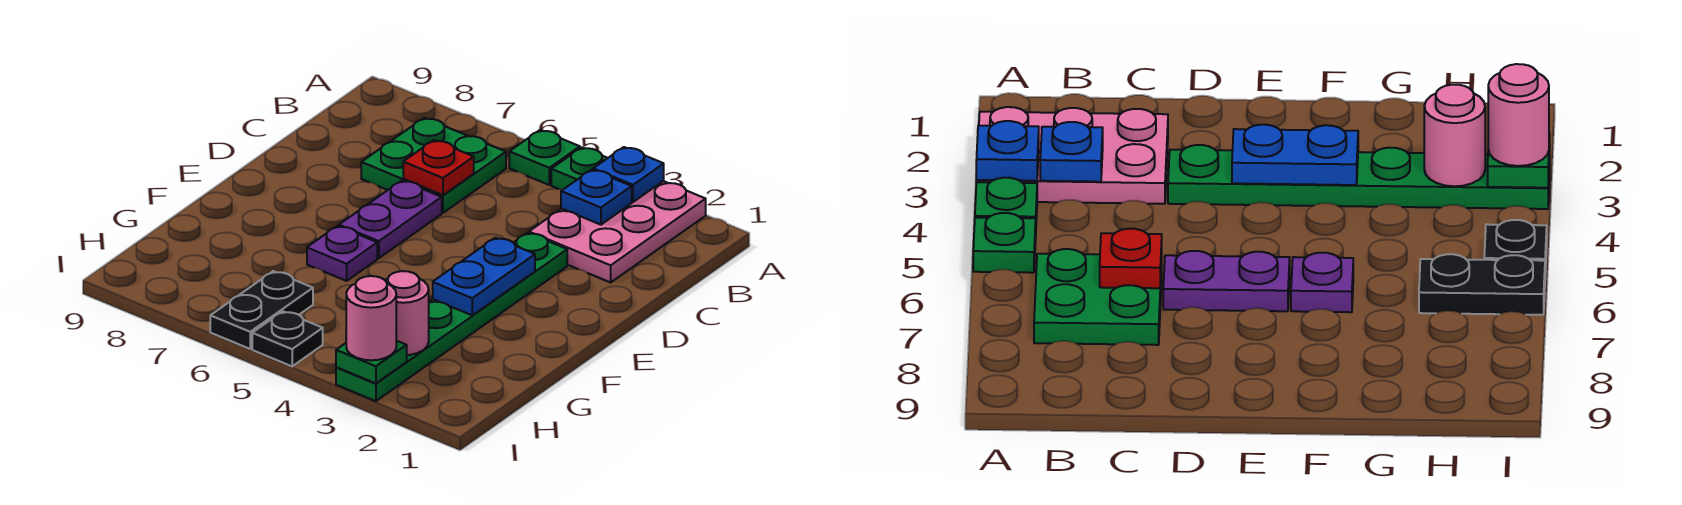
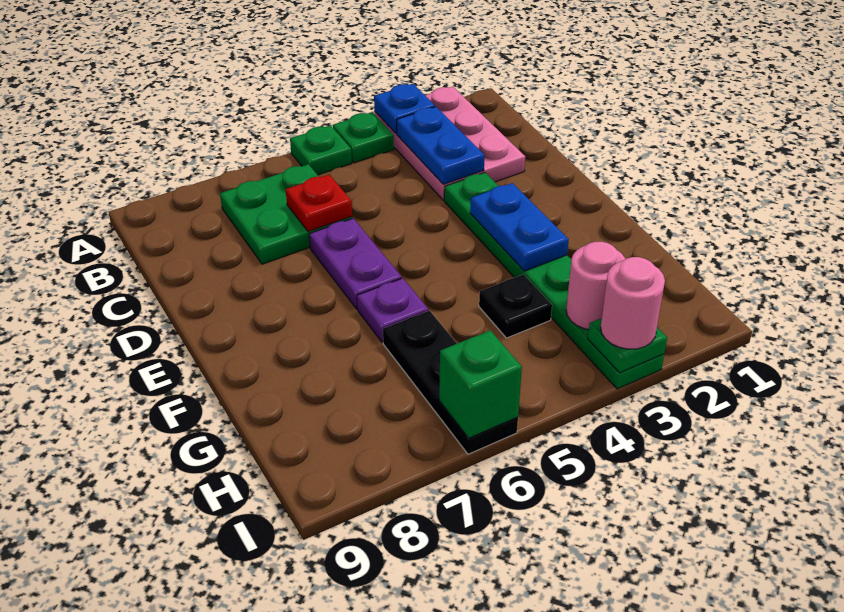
blue plate B3 level 2 -> blue plate B3:C3 level 2
black plate H6:I6 level 1 -> black plate G6:I6 level 1
black plate I5 level 1 -> black plate G4 level 1
none -> green brick I6 level 2

